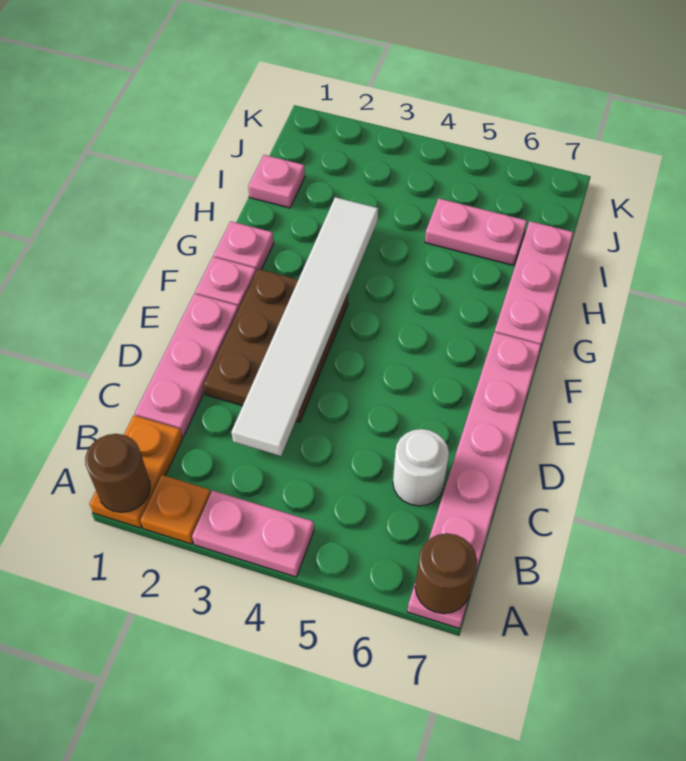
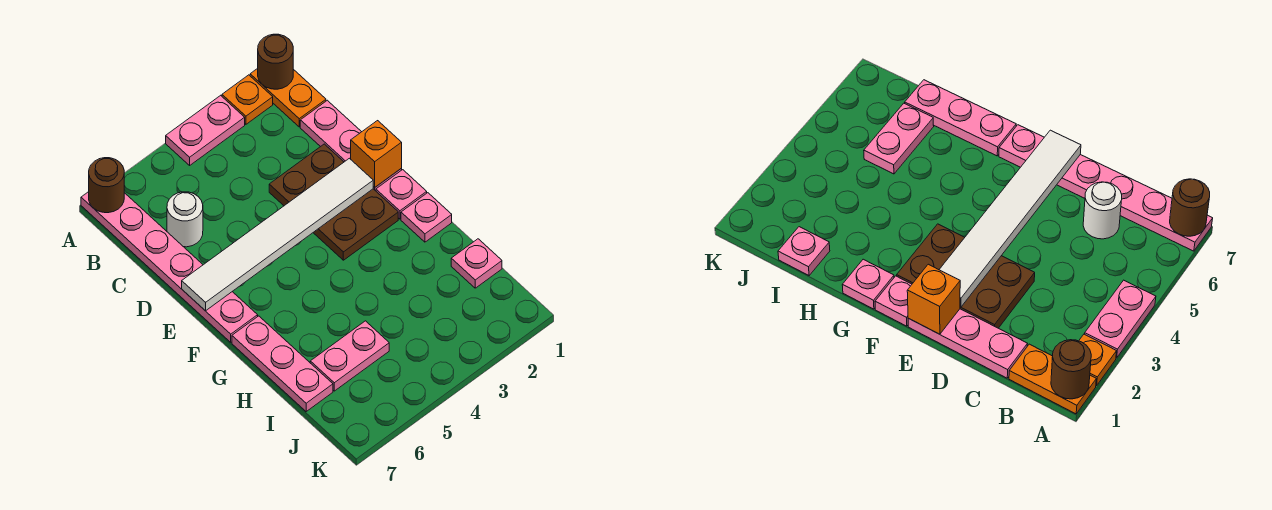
white tile C3:H3 level 2 -> white tile E2:E7 level 2
none -> orange brick E1 level 2

